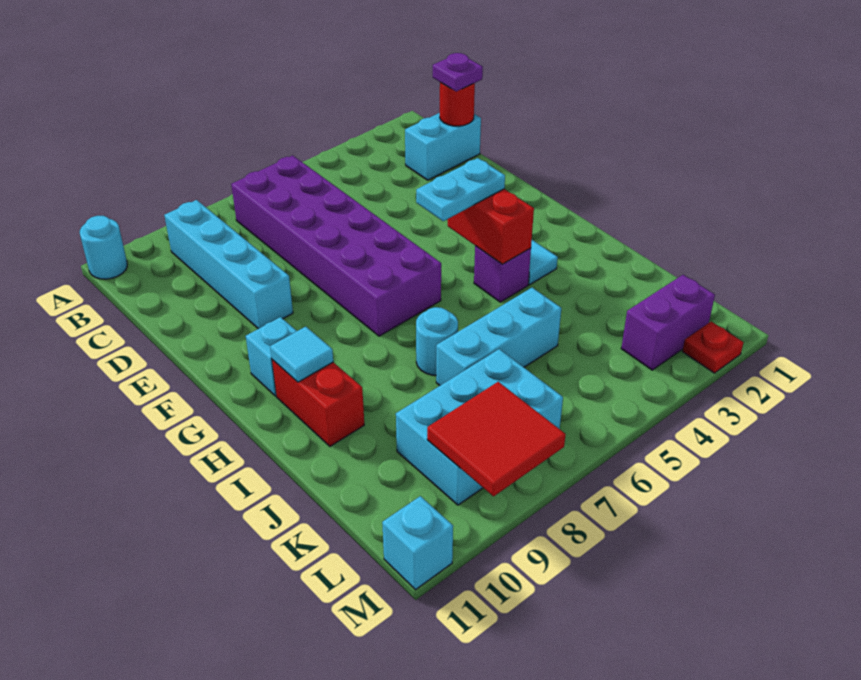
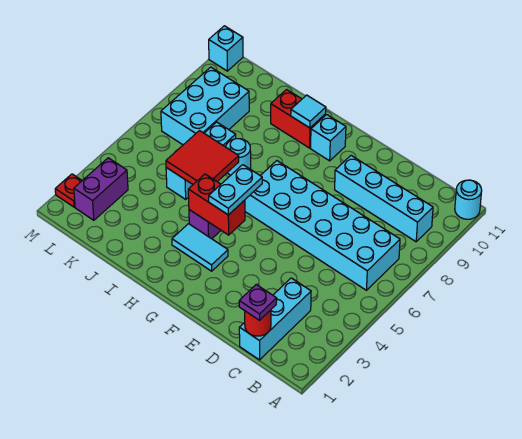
purple brick B6:G7 level 1 -> cyan brick B6:G7 level 1
cyan brick C1:C2 level 1 -> cyan brick C1:C3 level 1
red tile L8:M9 level 2 -> red tile I5:J6 level 2

